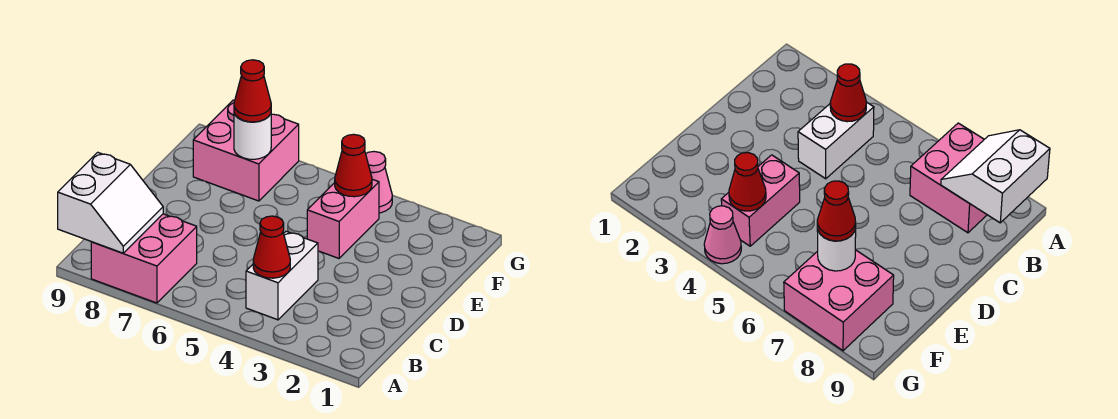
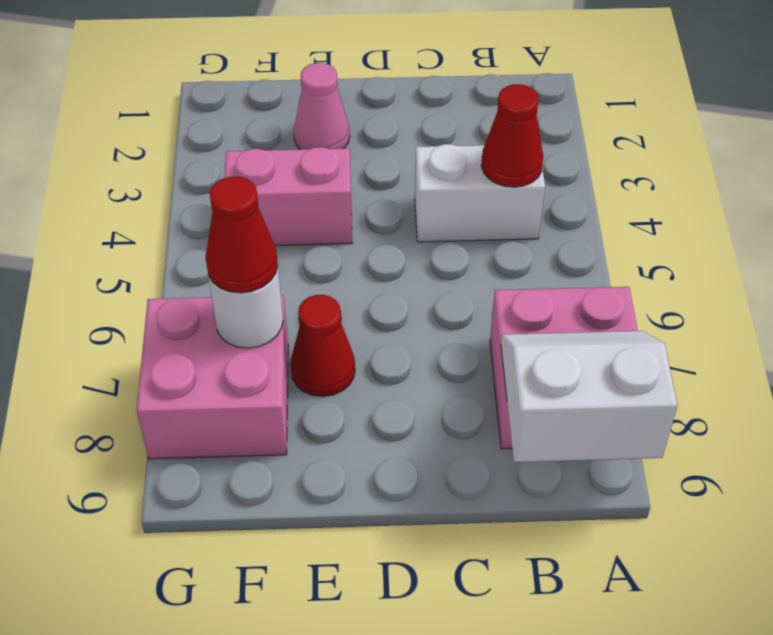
red cone F4 level 2 -> red cone E7 level 1
pink cone G4 level 1 -> pink cone E2 level 1

